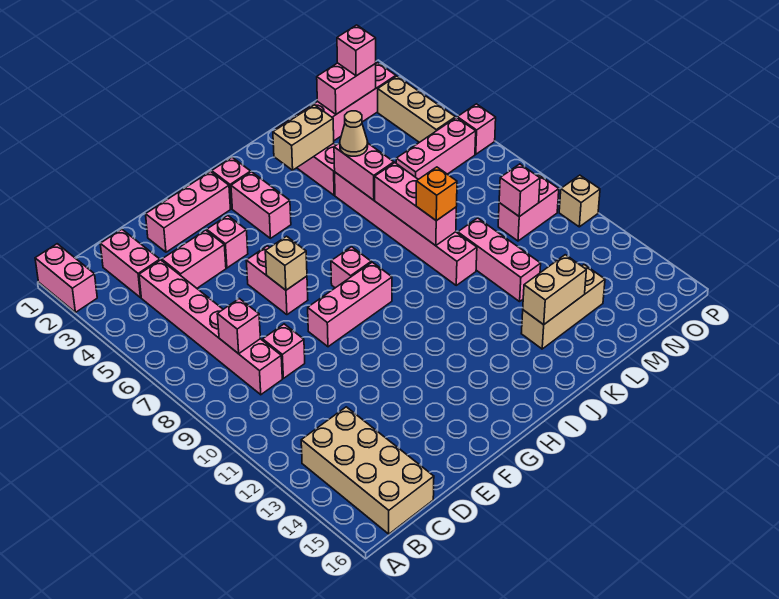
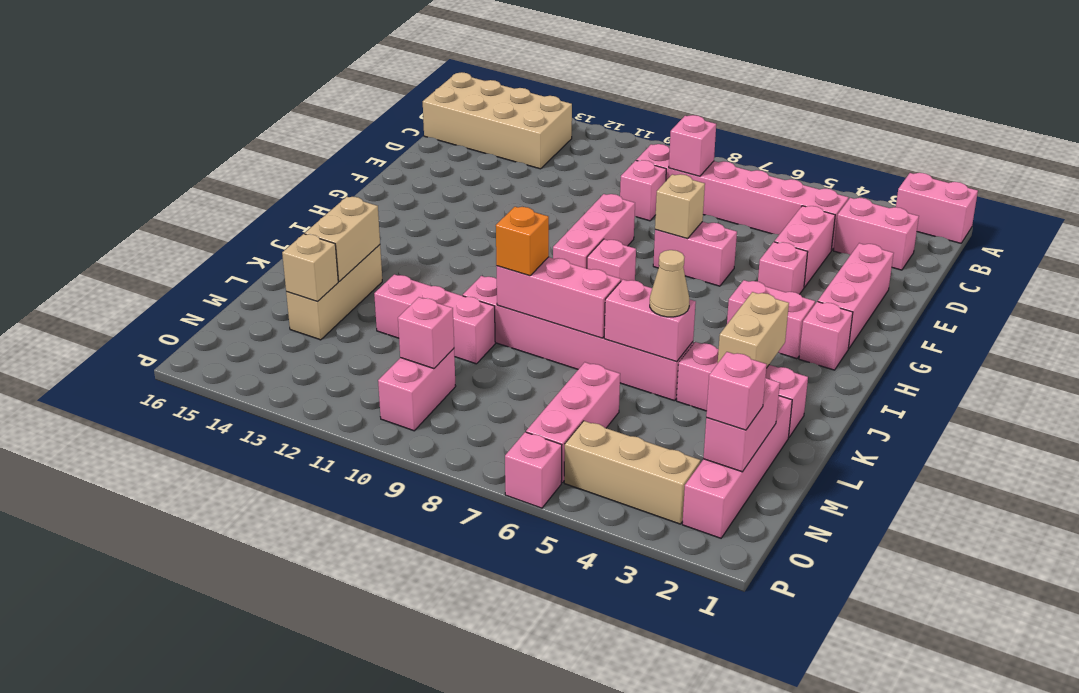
tan brick P11 level 1 -> tan brick M14 level 2

